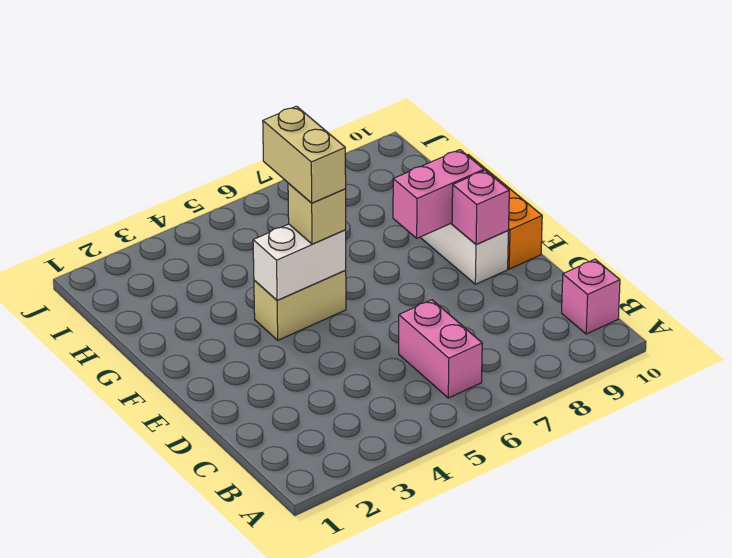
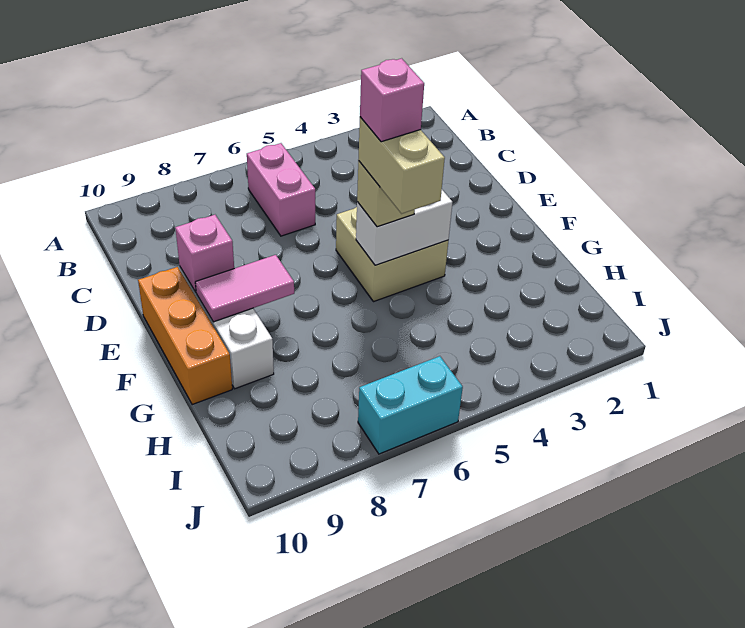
pink brick B10 level 1 -> pink brick F5 level 5
tan brick F4:F5 level 1 -> tan brick E4:F5 level 1
pink brick F8:F9 level 2 -> pink tile F8:F9 level 2
none -> cyan brick J6:J7 level 1

